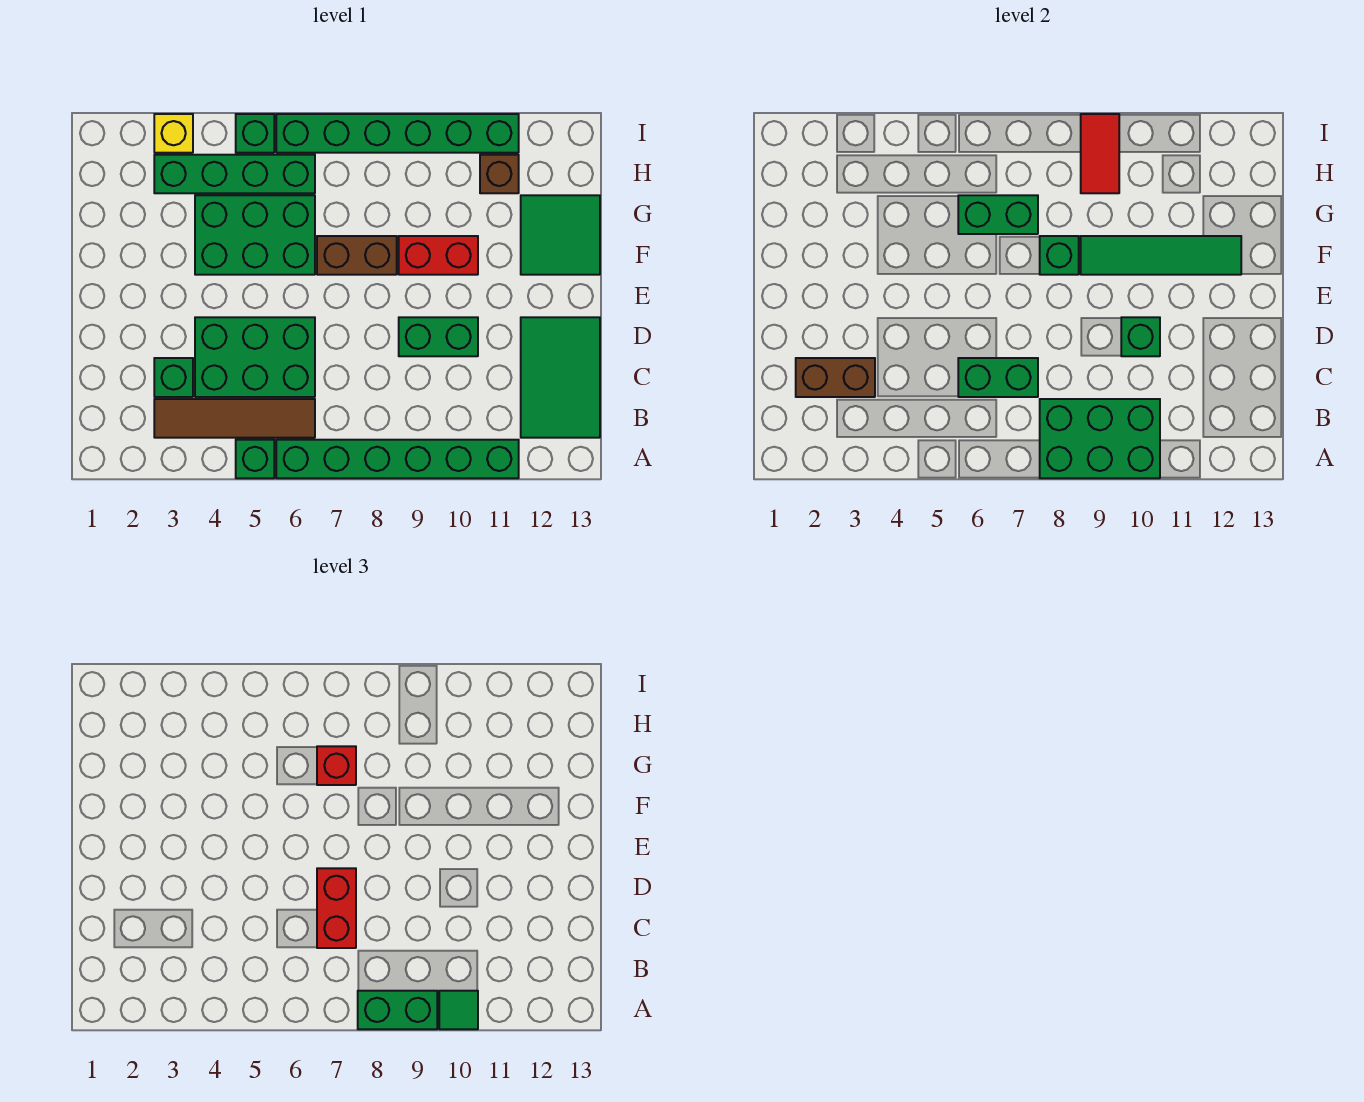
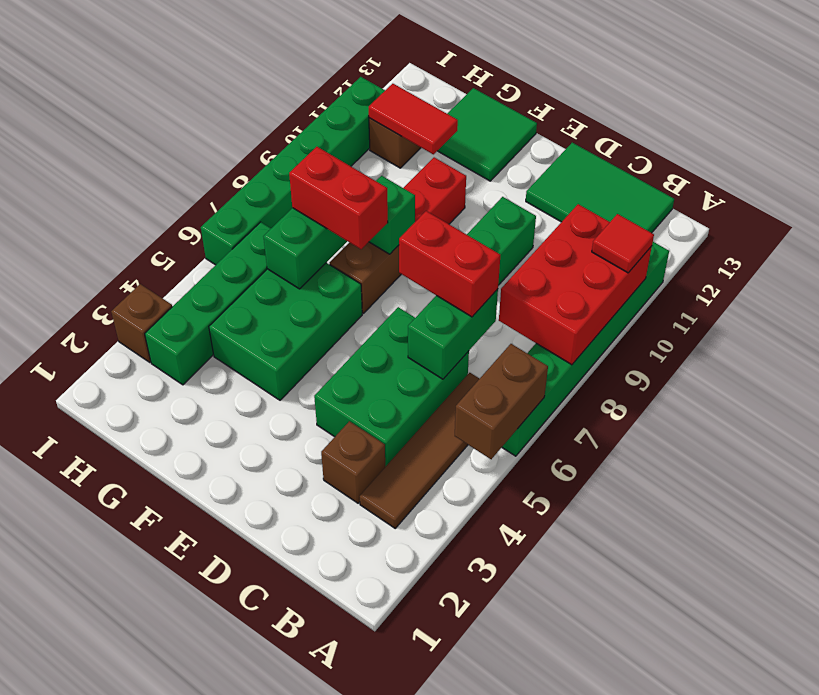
green brick A5 level 1 -> none
green brick A8:B10 level 2 -> red brick A8:B10 level 2
green brick A8:A9 level 3 -> none
green tile A10 level 3 -> red tile A10 level 3
brown brick C2:C3 level 2 -> brown brick A5:A6 level 2
green brick C3 level 1 -> brown brick C3 level 1
green brick D10 level 2 -> none
green tile F9:F12 level 2 -> none
red brick G7 level 3 -> red brick F7:G7 level 3
red tile H9:I9 level 2 -> red tile G11:H11 level 2
yellow brick I3 level 1 -> brown brick I3 level 1
green brick I5 level 1 -> none

